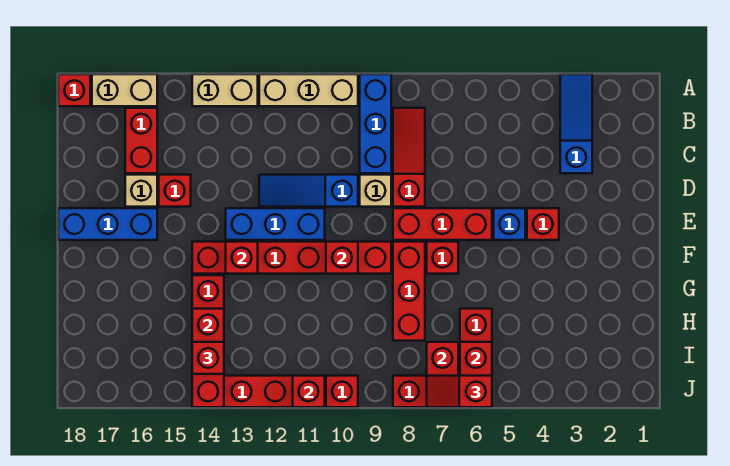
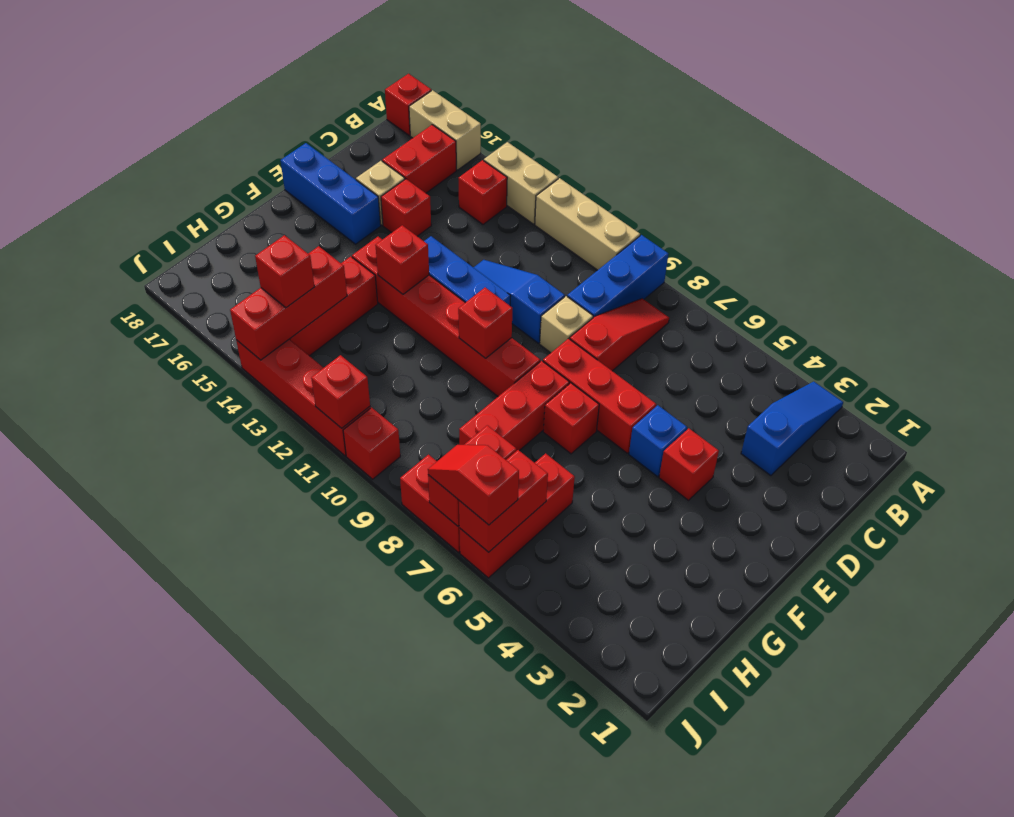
none -> red brick B14 level 1

